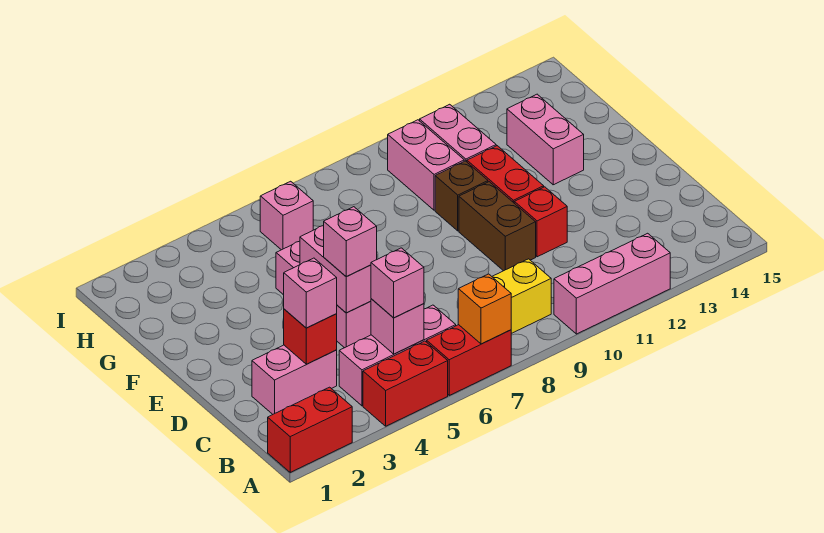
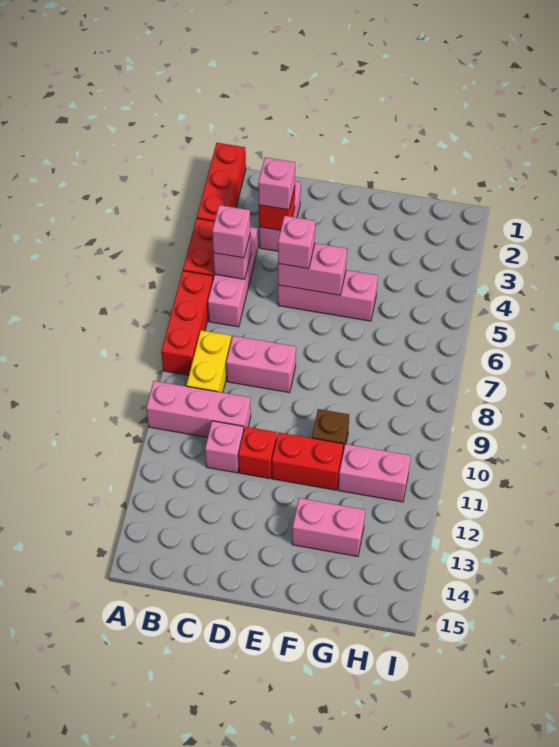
red brick A1:A2 level 1 -> red brick A1:A3 level 1
red brick A6:A7 level 1 -> red brick A6:A8 level 1
orange brick A7 level 2 -> none
pink brick A10:A12 level 1 -> pink brick A10:C10 level 1
brown brick D10:E10 level 1 -> none
pink brick G10:H10 level 1 -> pink brick C8:D8 level 1
pink brick H6 level 1 -> pink brick C11 level 1

